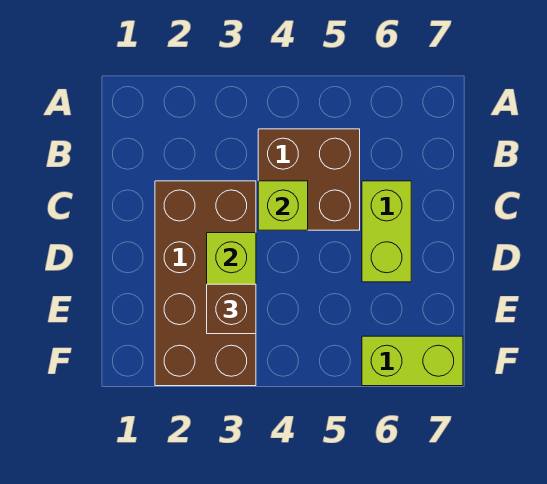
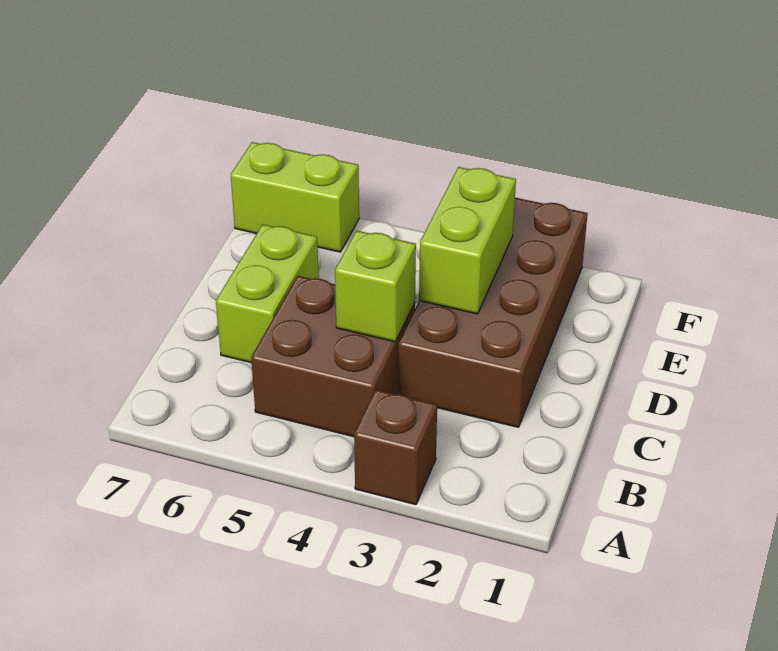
brown brick E3 level 3 -> brown brick A3 level 1

